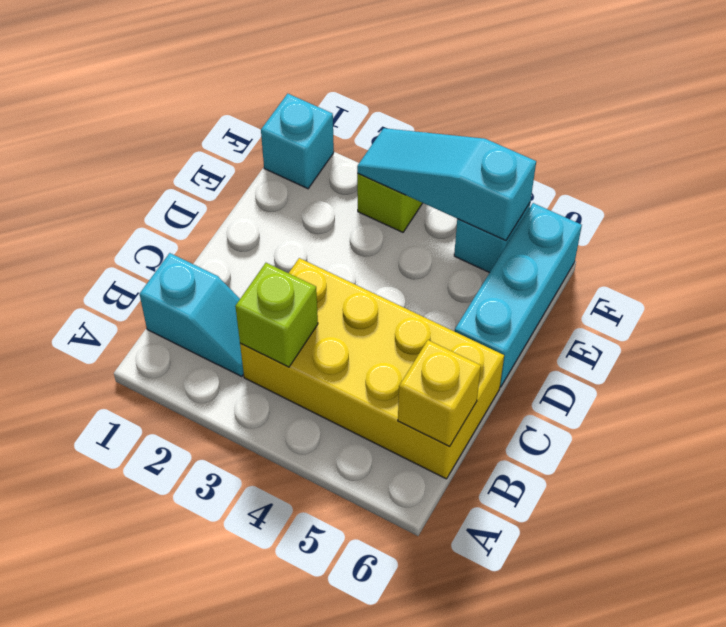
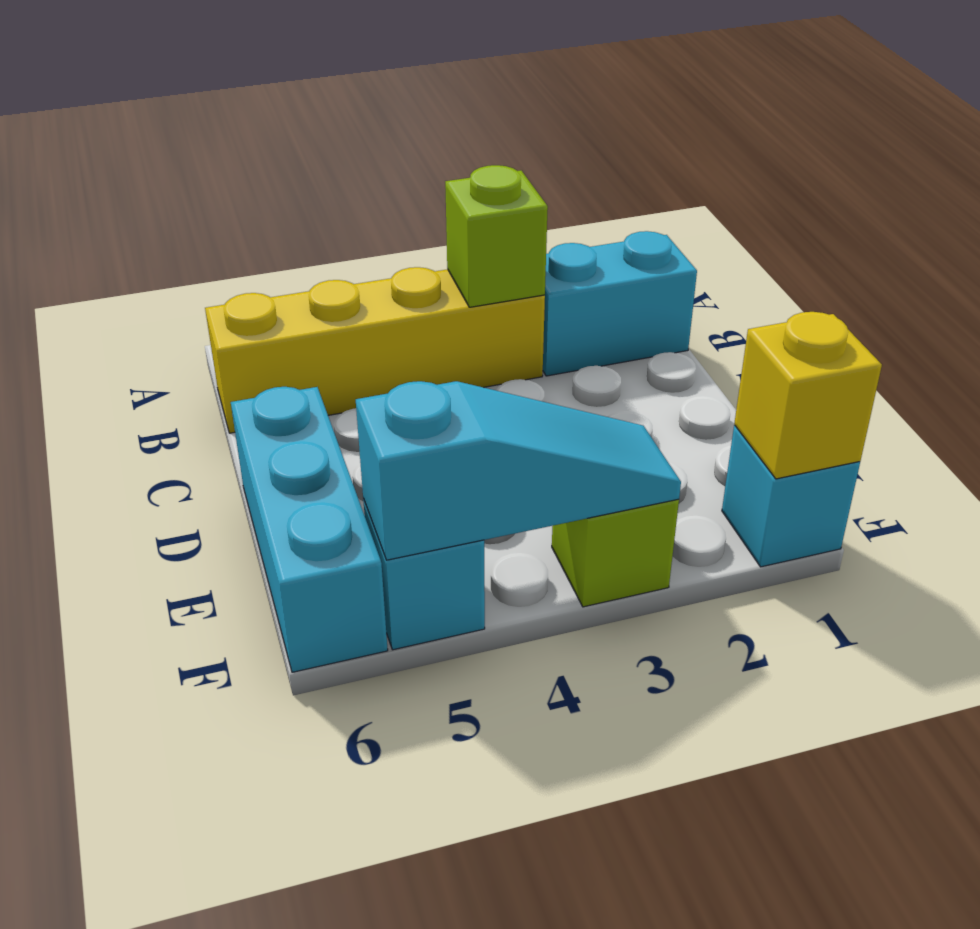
cyan slope B1:B2 level 1 top 1 -> cyan brick B1:B2 level 1
yellow brick B3:C6 level 1 -> yellow brick B3:B6 level 1
yellow brick B6 level 2 -> yellow brick F1 level 2

